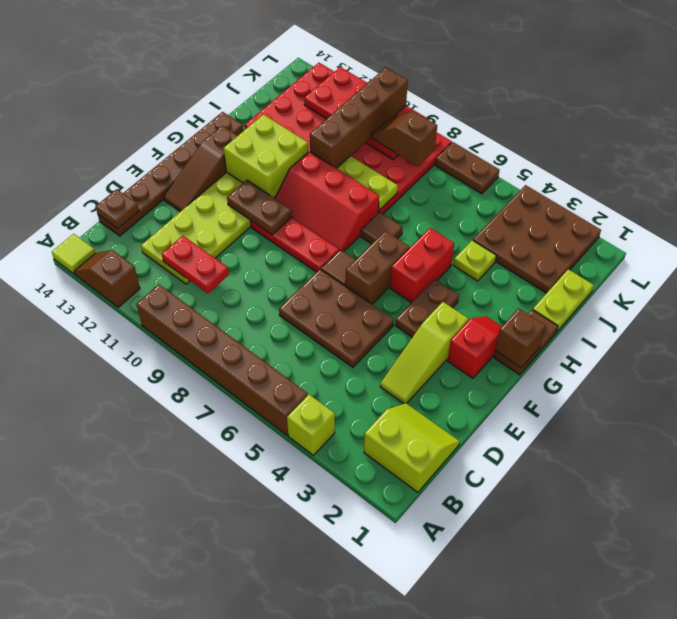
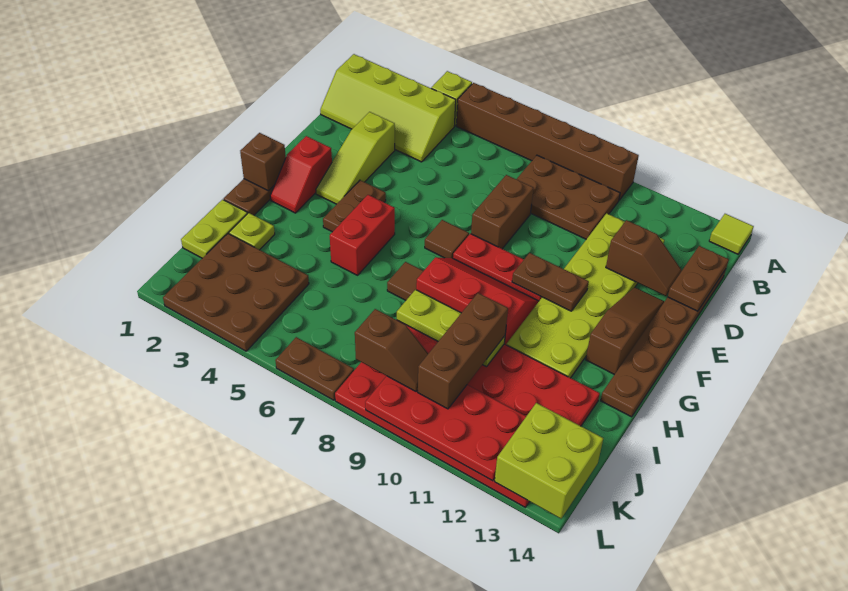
brown slope A12:A13 level 1 top 12 -> brown slope D12:D13 level 2 top 12
lime slope B1:C2 level 1 top B -> lime slope B1:C4 level 1 top B
red plate C10:C11 level 2 -> none
brown plate C14 level 2 -> brown plate C14:D14 level 2
lime slope D3:F3 level 1 top F -> lime slope D3:F3 level 1 top D
brown plate D5:E7 level 1 -> brown plate B8:C10 level 1
brown brick F6:G6 level 1 -> brown brick D8:E8 level 1
lime brick G11:H12 level 2 -> lime brick K13:L14 level 2
lime plate I4 level 1 -> lime plate I2 level 1
brown brick I10:L10 level 3 -> brown brick I10:K10 level 3

